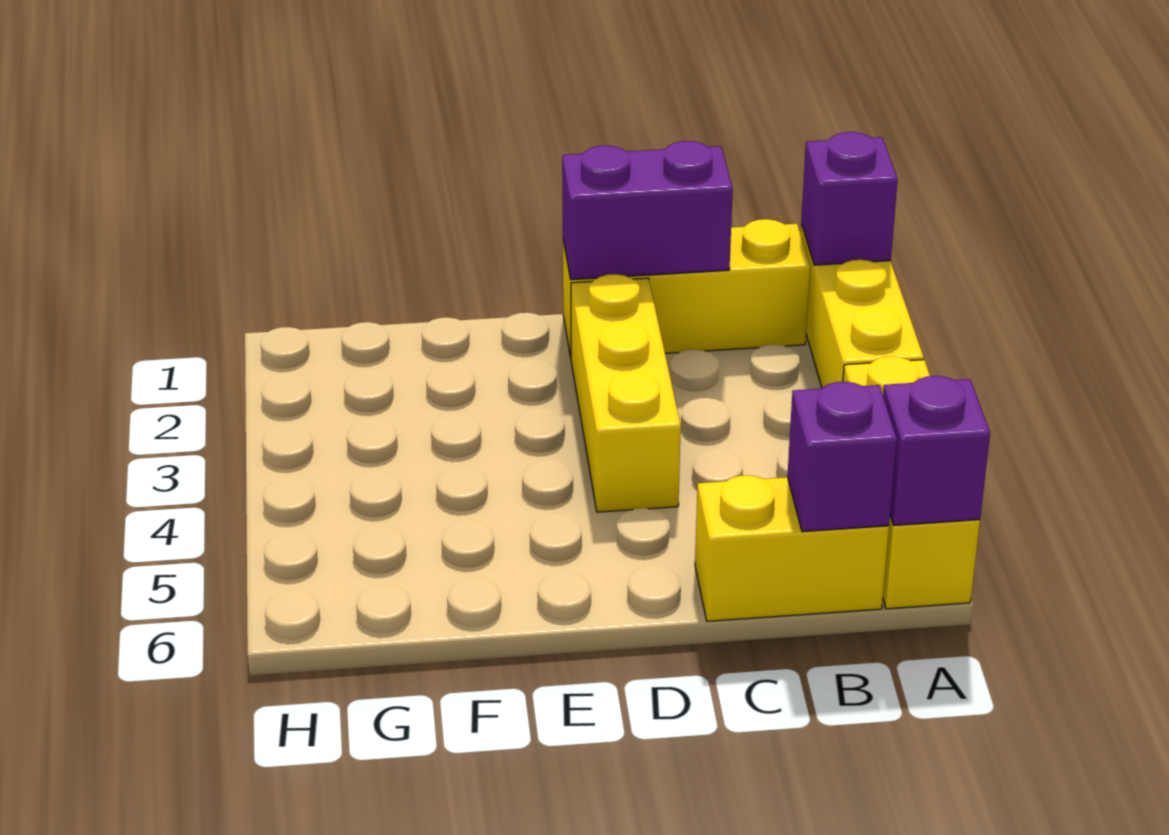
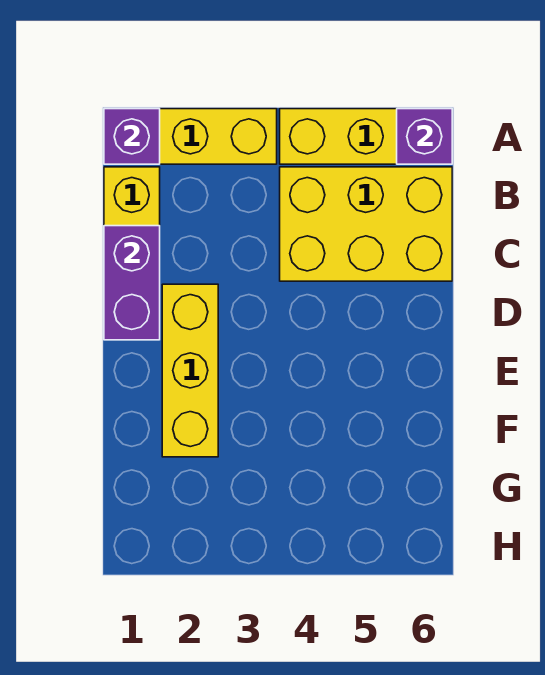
yellow brick B6:C6 level 1 -> yellow brick B4:C6 level 1
purple brick B6 level 2 -> none
yellow brick D2:D4 level 1 -> yellow brick D2:F2 level 1

